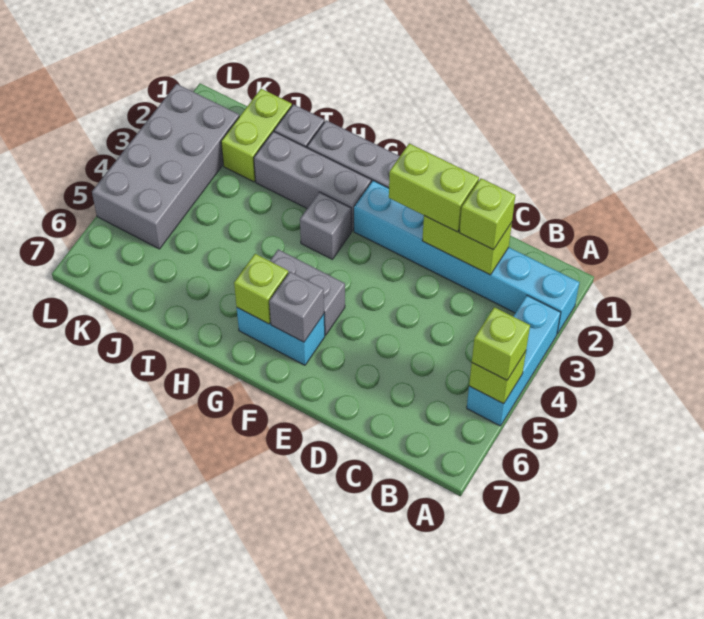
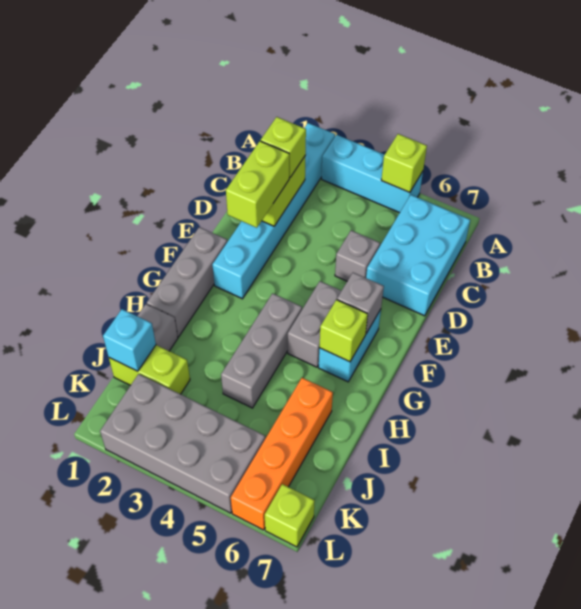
lime brick A5 level 3 -> lime brick L7 level 1
none -> cyan brick B6:D7 level 1
grey brick G2:I2 level 1 -> grey brick G4:I4 level 1
grey brick G3 level 1 -> grey brick D5 level 1
none -> orange brick I6:L6 level 1
none -> cyan brick J1 level 2

